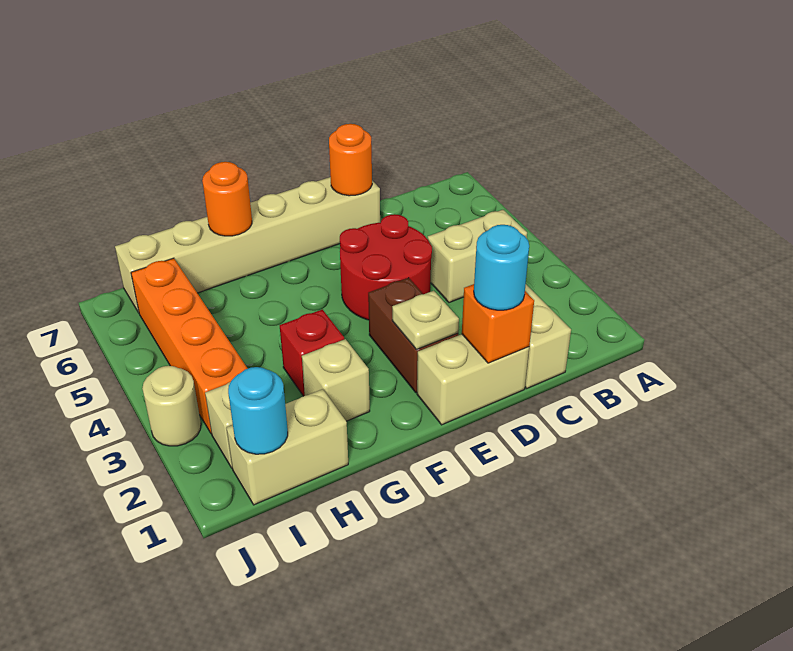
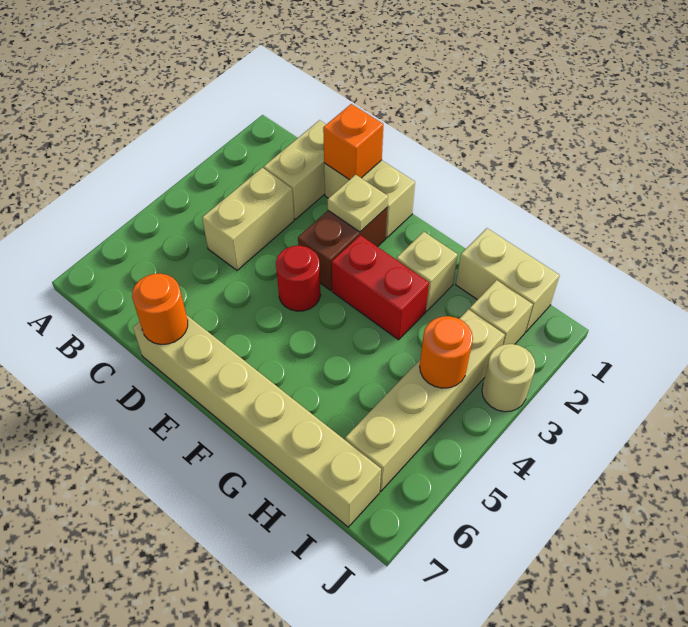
tan brick B4:C4 level 1 -> tan brick C3:C4 level 1
cyan round brick D1 level 3 -> none
red round brick D4:E5 level 1 -> red round brick E4 level 1
red brick G3 level 1 -> red brick F3:G3 level 1
orange round brick G7 level 2 -> orange round brick I4 level 2
cyan round brick I1 level 2 -> none
orange brick I3:I6 level 1 -> tan brick I3:I6 level 1

